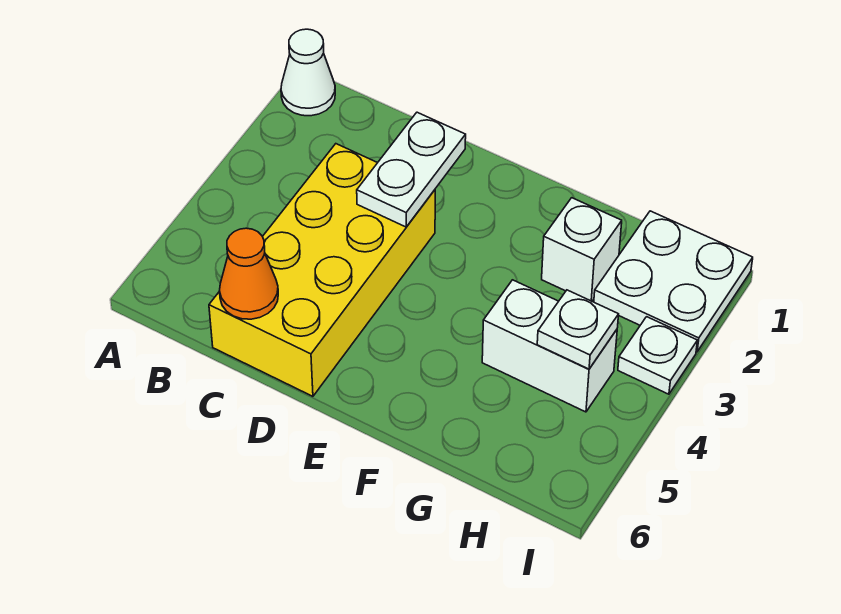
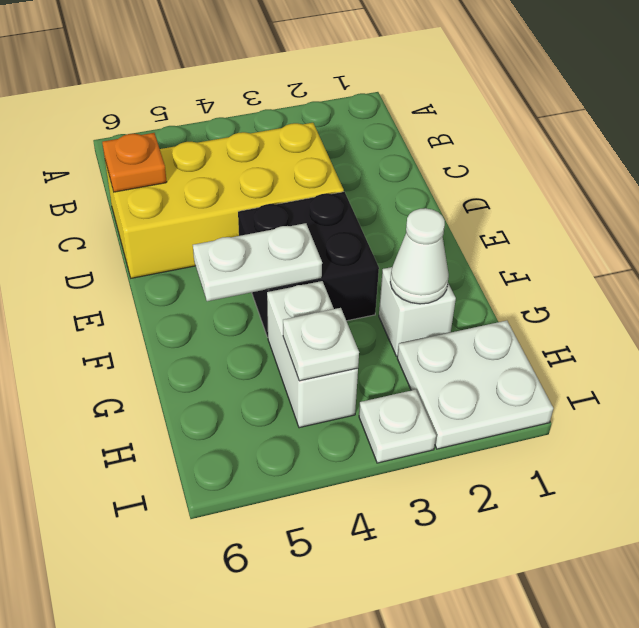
white cone A1 level 1 -> white cone G2 level 2
orange cone C6 level 2 -> orange plate C6 level 2
white plate D2:D3 level 2 -> white plate F4:F5 level 2
none -> black brick E3:F4 level 1

